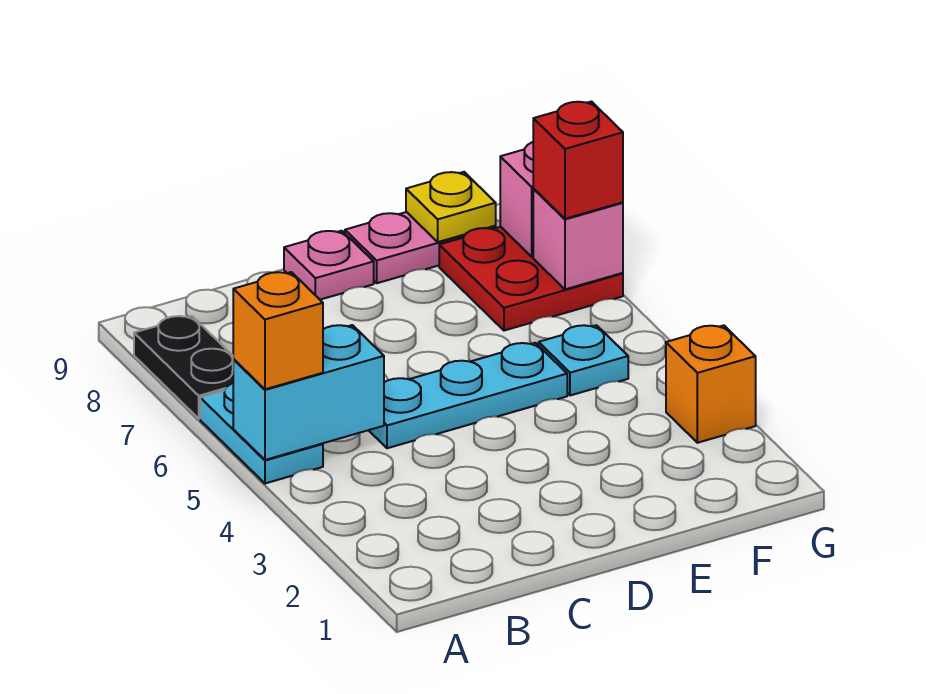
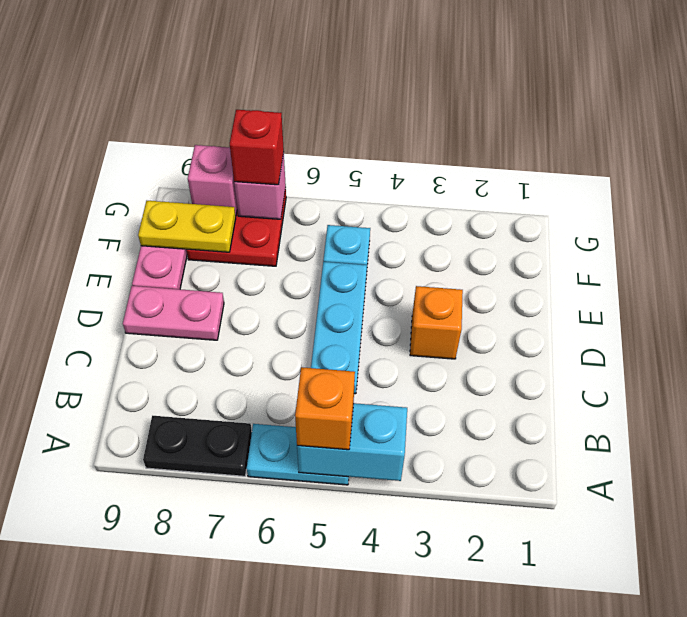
cyan brick A5:B5 level 2 -> cyan brick A4:A5 level 2
pink plate D9 level 1 -> pink plate D8:D9 level 1
yellow plate F9 level 2 -> yellow plate F8:F9 level 2
orange brick G3 level 1 -> orange brick D3 level 1

